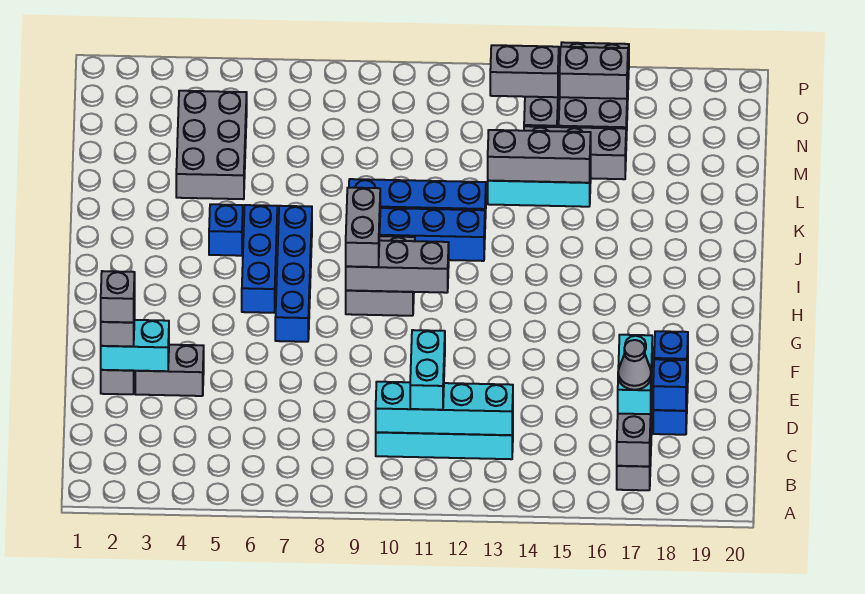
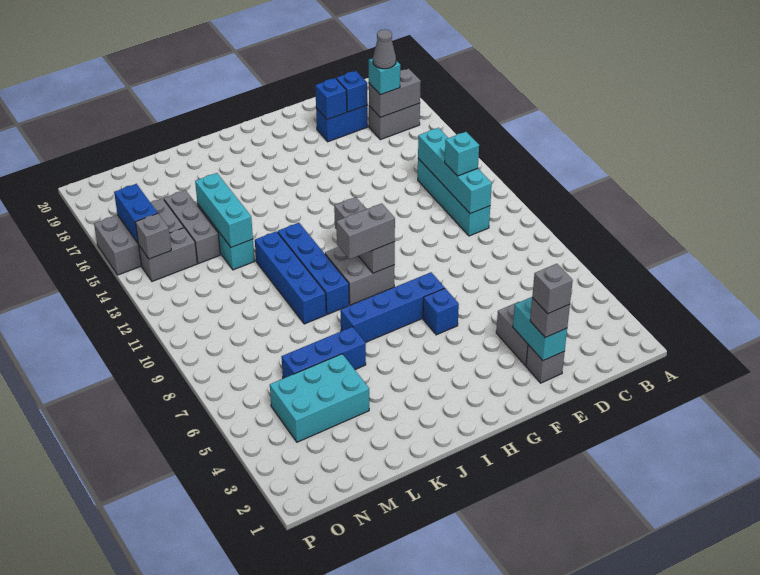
cyan brick C11:D11 level 3 -> cyan brick C11 level 3
cyan brick C17:D17 level 3 -> cyan brick C17 level 3
blue brick H6:J6 level 1 -> blue brick K6:M6 level 1
blue brick J5 level 1 -> blue brick G6 level 1
grey brick L4:N5 level 1 -> cyan brick L4:N5 level 1
grey brick L13:L15 level 2 -> cyan brick L13:L15 level 2
grey brick O13:O14 level 2 -> grey brick O14 level 2
grey brick O15:O16 level 2 -> blue brick O15:O16 level 2

